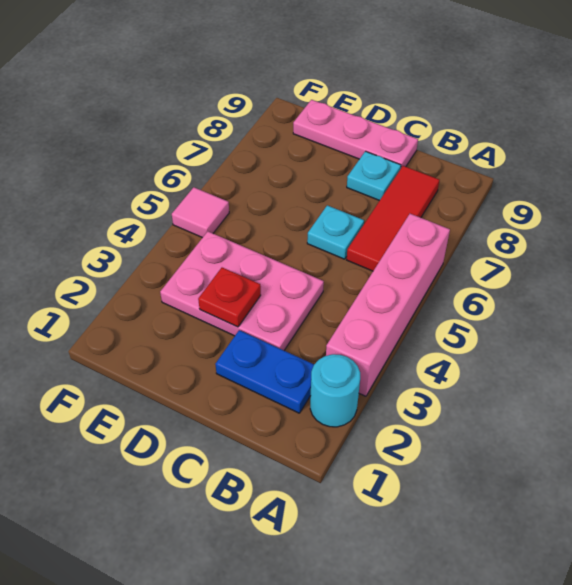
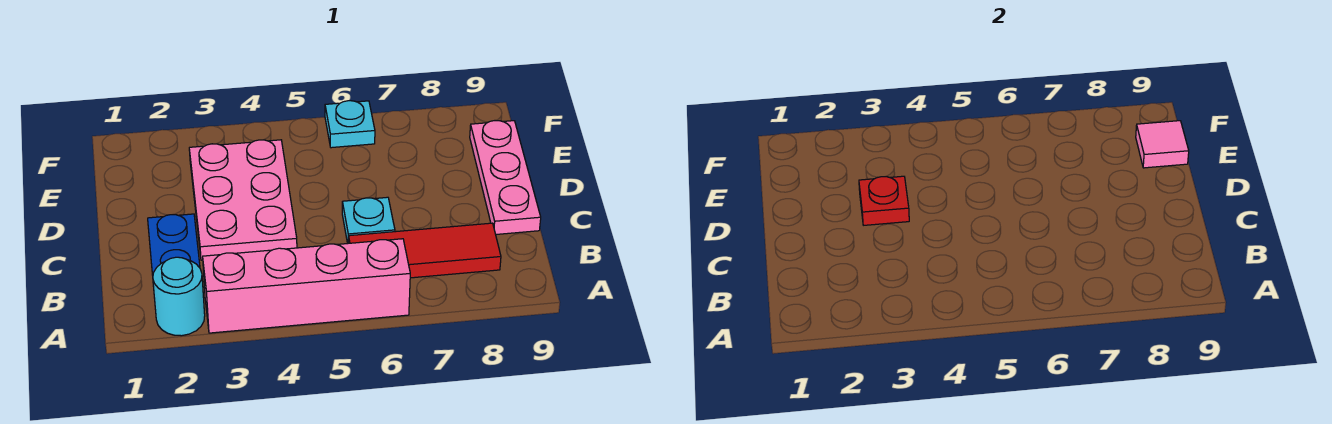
cyan plate C8 level 1 -> cyan plate F6 level 1
pink tile F5 level 1 -> pink tile E9 level 2

